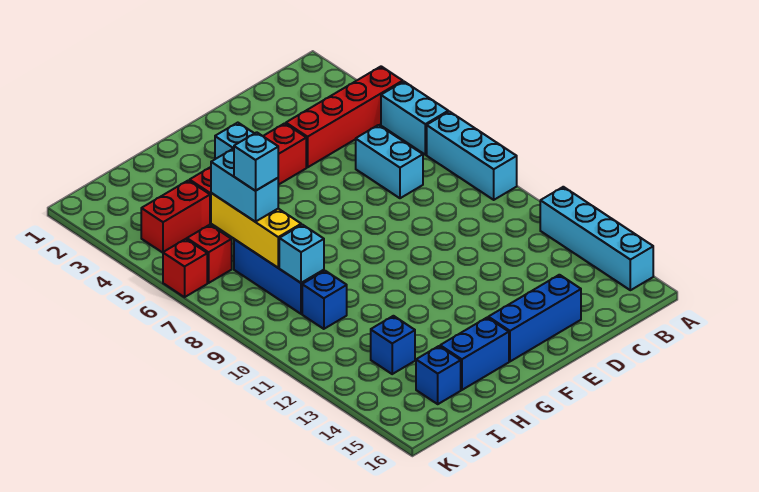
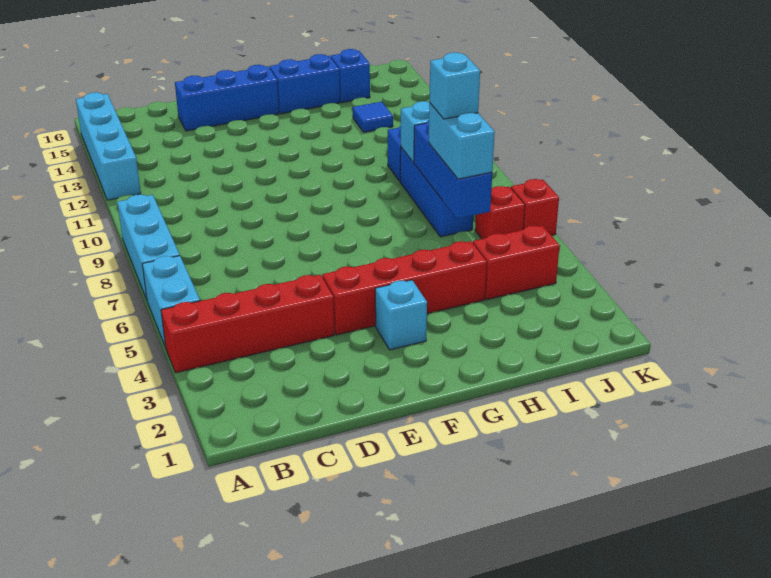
cyan brick C6:C7 level 1 -> none
yellow brick I6:I8 level 2 -> blue brick I6:I8 level 2
blue brick I13 level 1 -> blue tile I13 level 1

